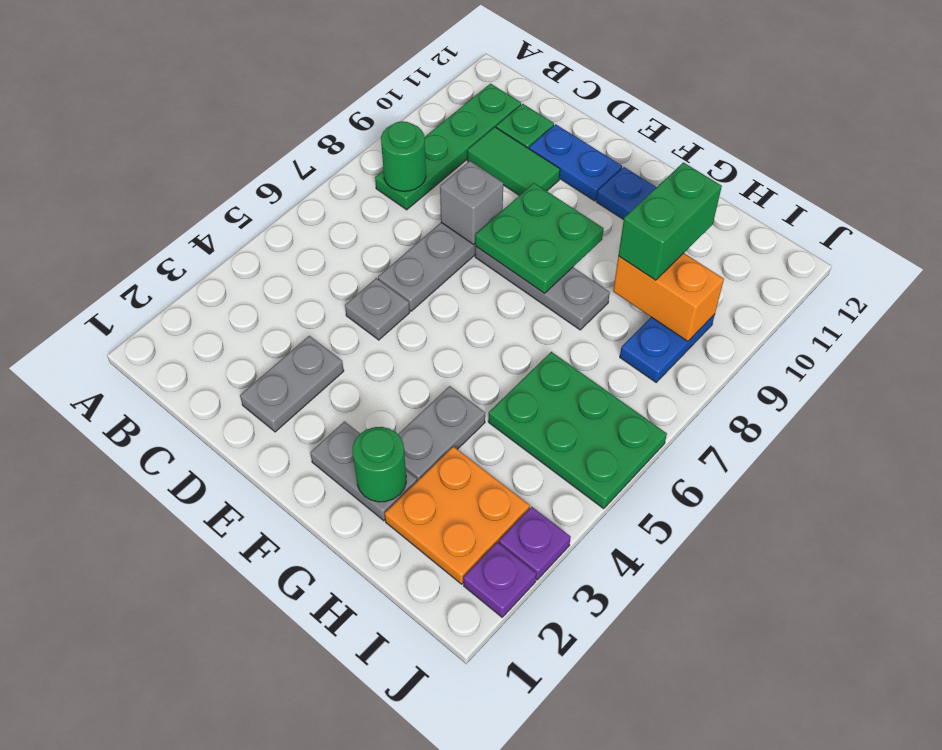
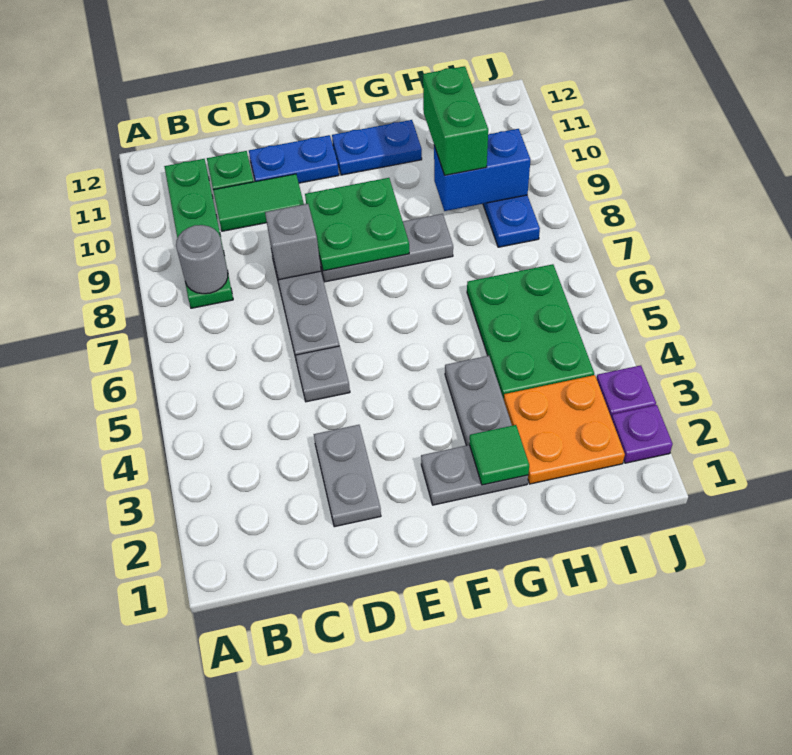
green round brick B8 level 2 -> grey round brick B8 level 2
green round brick G2 level 2 -> green tile G2 level 2
green plate H5:J6 level 1 -> green plate H4:I6 level 1
orange brick H9:I9 level 2 -> blue brick H9:I9 level 2

